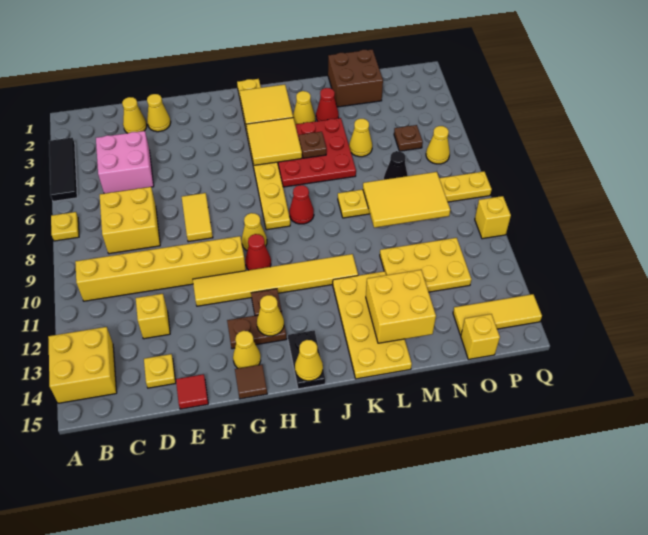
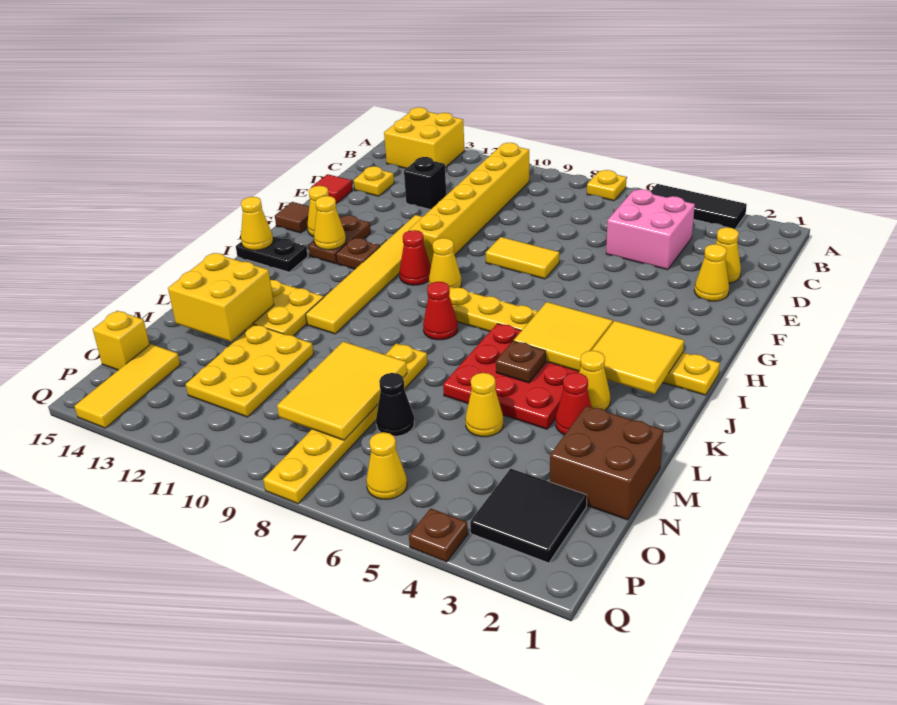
yellow brick C7:D8 level 1 -> none
yellow brick D12 level 1 -> black brick D12 level 1
none -> black tile O2:P3 level 1
brown plate O5 level 1 -> brown plate Q4 level 1
yellow brick Q10 level 1 -> none

